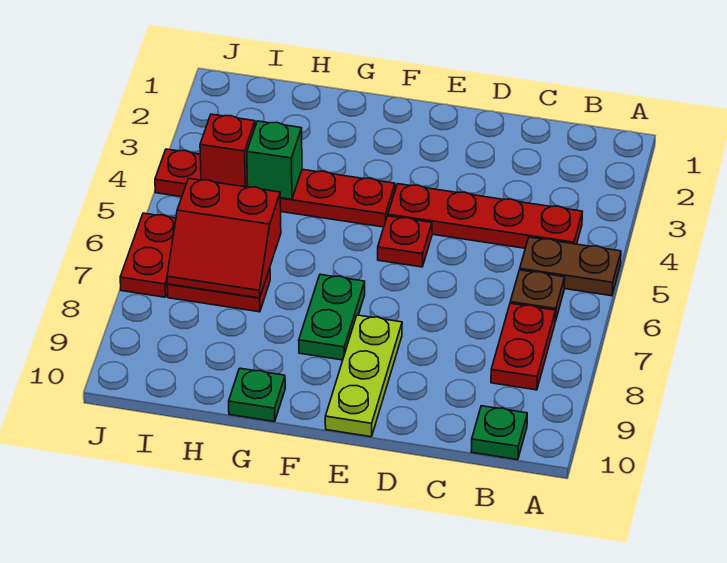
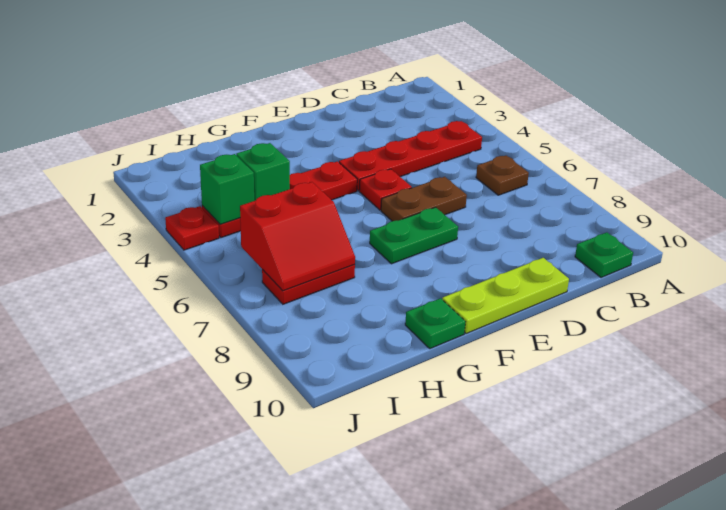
brown plate A5:B5 level 1 -> brown plate D6:E6 level 1
red plate B7:B8 level 1 -> none
lime plate E8:E10 level 1 -> lime plate D10:F10 level 1
green plate F7:F8 level 1 -> green plate E7:F7 level 1
red brick I4 level 2 -> green brick I4 level 2
red plate J6:J7 level 1 -> none

